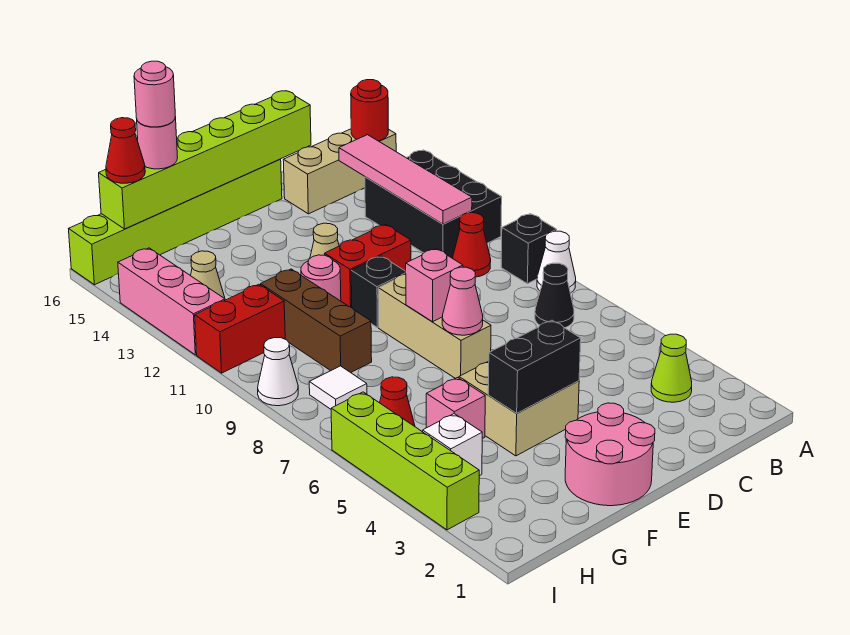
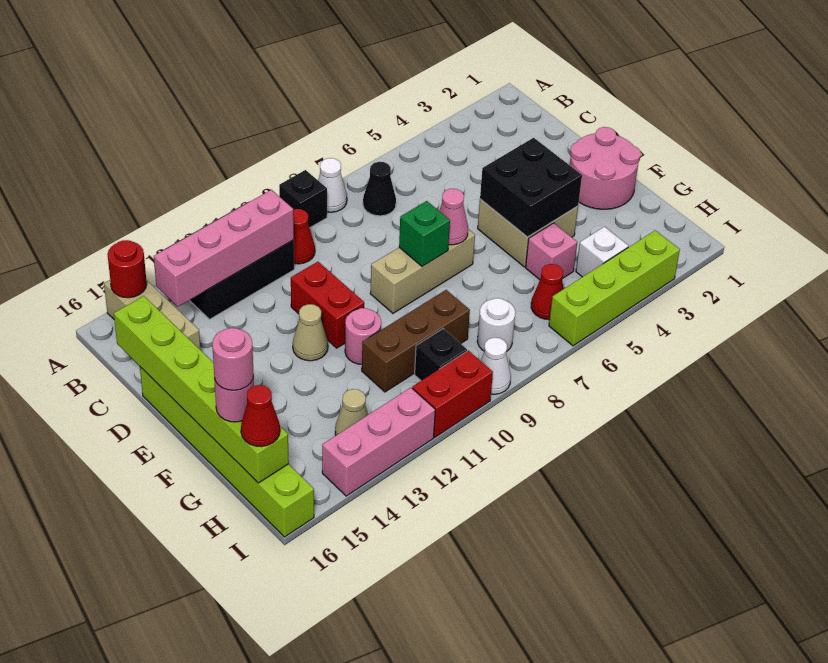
lime cone B3 level 1 -> none
pink tile B11:B14 level 2 -> pink brick B11:B14 level 2
black brick E4:F4 level 2 -> black brick E4:F5 level 2
pink brick E8 level 2 -> green brick E8 level 2
black brick E10 level 1 -> black brick H10 level 1
white tile H8 level 1 -> white round brick H8 level 1
red brick H11:I11 level 1 -> red brick I10:I11 level 1

